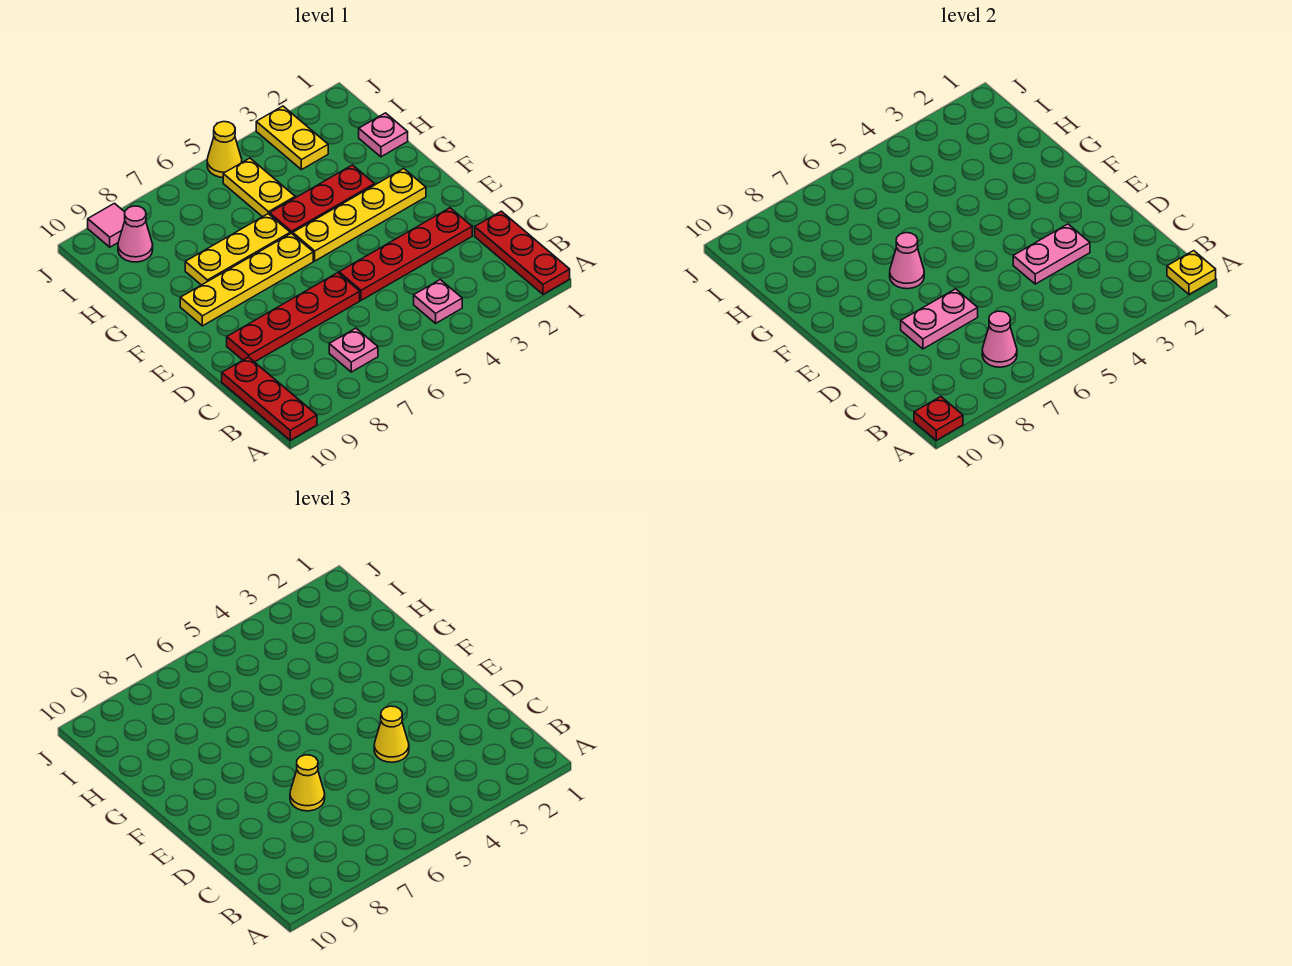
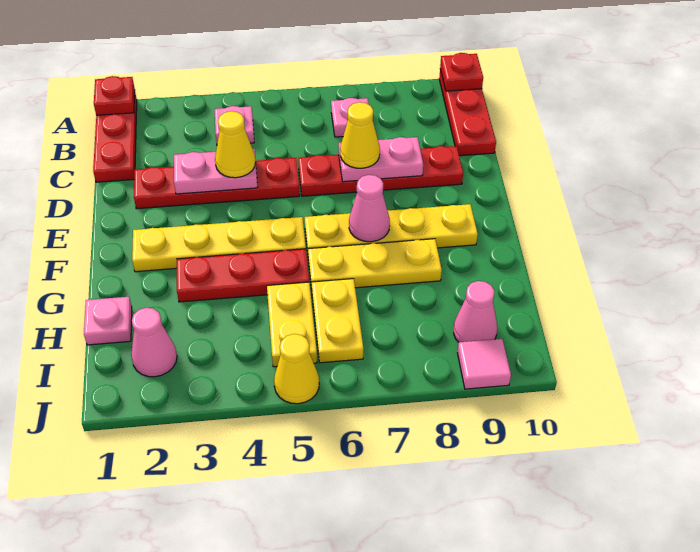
yellow plate A1 level 2 -> red plate A1 level 2
pink cone B7 level 2 -> pink cone I2 level 1
yellow plate I3:J3 level 1 -> yellow plate H6:I6 level 1

